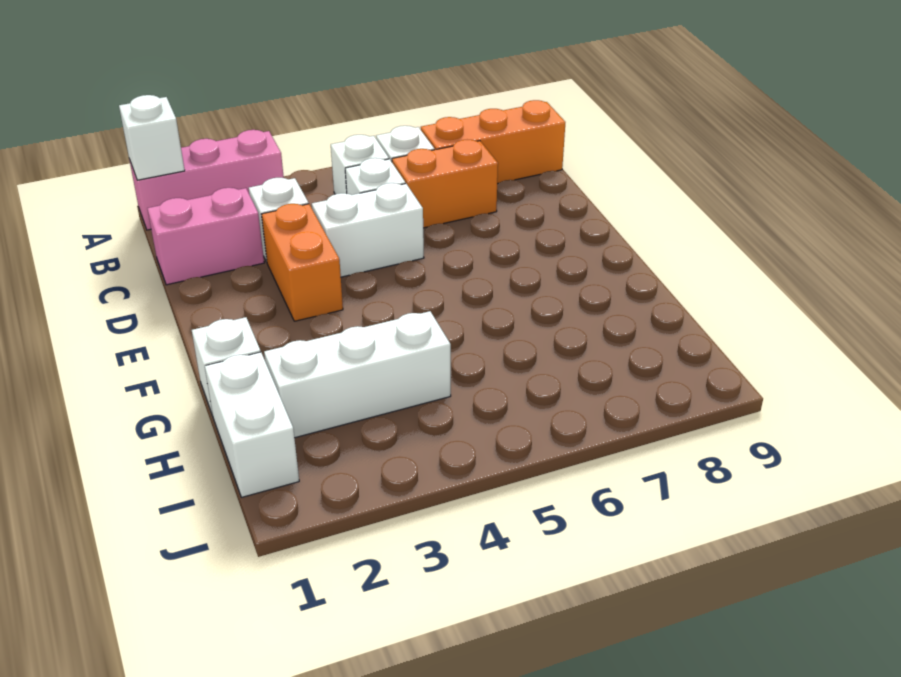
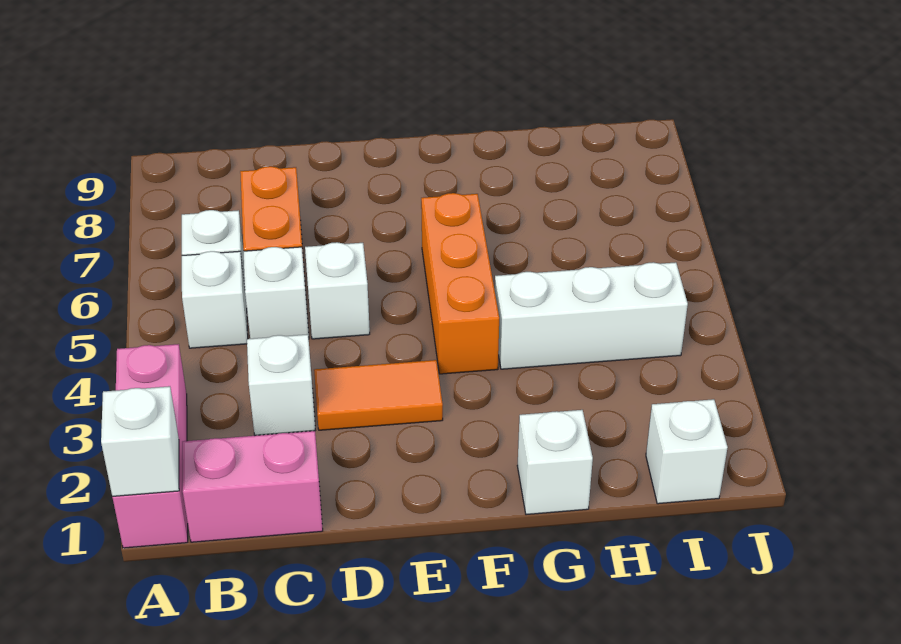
orange brick B7:B9 level 1 -> orange brick F4:F6 level 1
pink brick C1:C2 level 1 -> pink brick B1:C1 level 1
orange brick D3:E3 level 1 -> orange tile D3:E3 level 1
white brick D4:D5 level 1 -> white brick D5 level 1
white brick H1:I1 level 1 -> white brick I1 level 1
white brick H2:H4 level 1 -> white brick G4:I4 level 1

